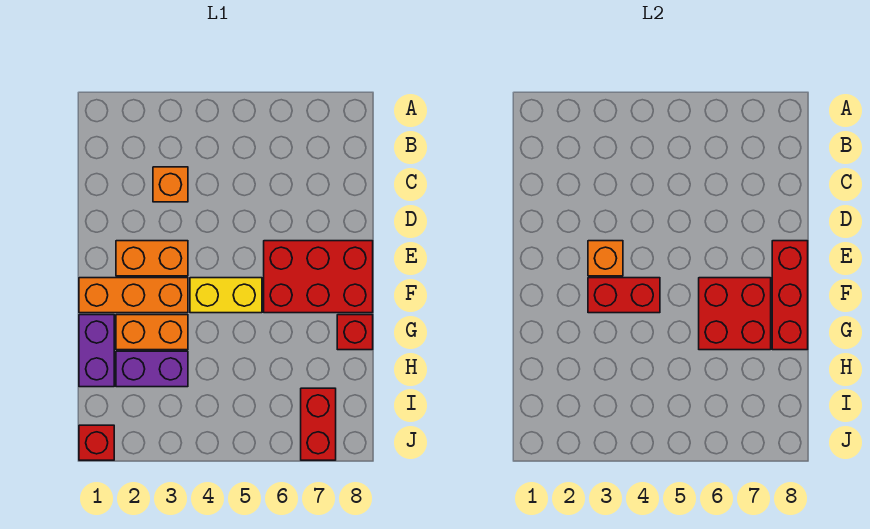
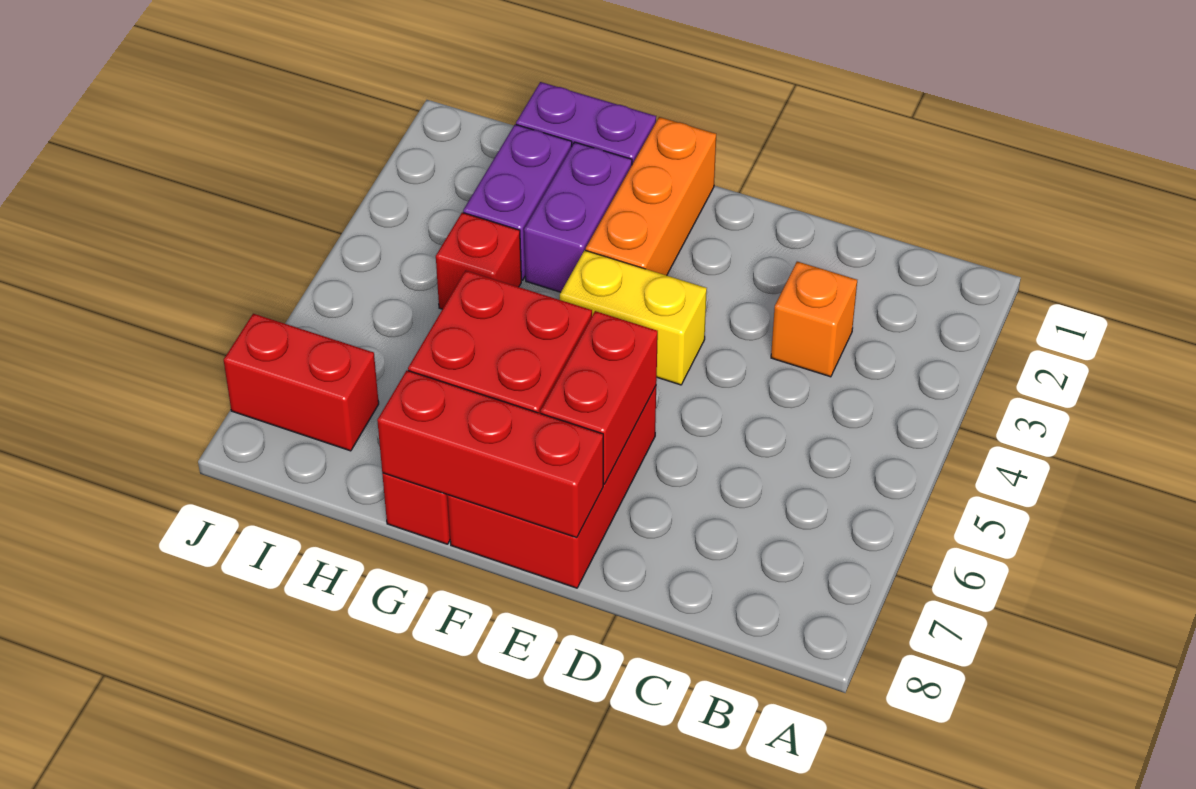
orange brick E2:E3 level 1 -> none
orange brick E3 level 2 -> none
red brick F3:F4 level 2 -> red brick E6:E7 level 2
yellow brick F4:F5 level 1 -> yellow brick E4:F4 level 1
orange brick G2:G3 level 1 -> purple brick G2:G3 level 1
red brick J1 level 1 -> red brick H4 level 1

